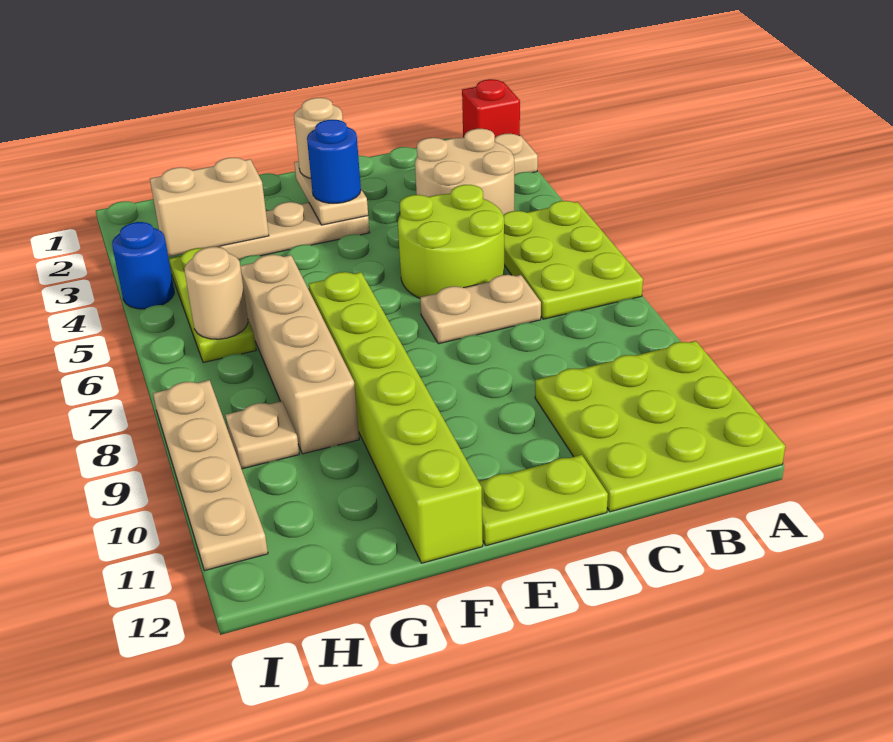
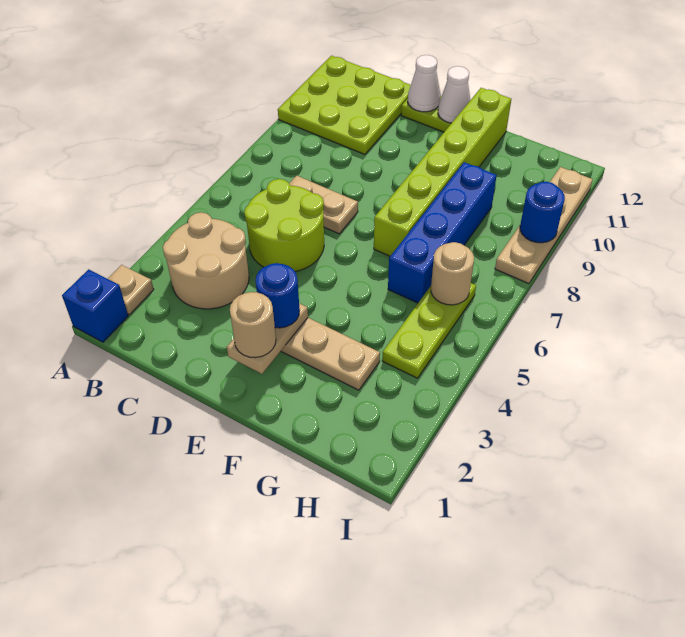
red brick A1 level 1 -> blue brick A1 level 1
lime plate A5:B7 level 1 -> none
none -> white cone D12 level 2
none -> white cone E12 level 2
tan brick G3:H3 level 2 -> none
tan brick G6:G9 level 1 -> blue brick G6:G9 level 1
tan plate H9 level 1 -> none
blue round brick I4 level 1 -> blue round brick I9 level 2

